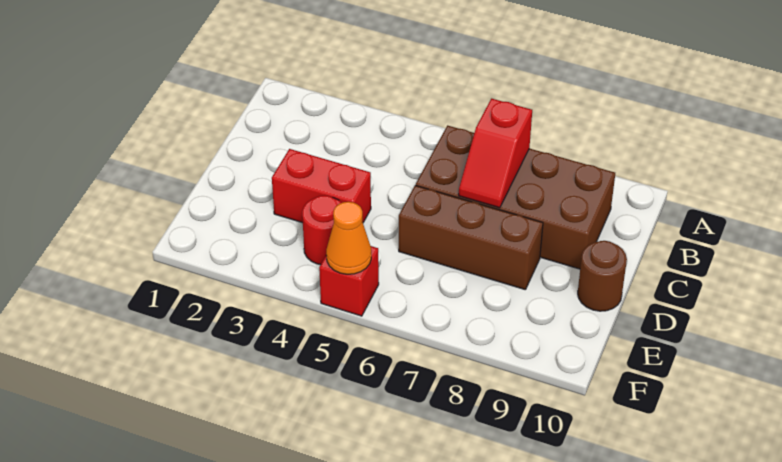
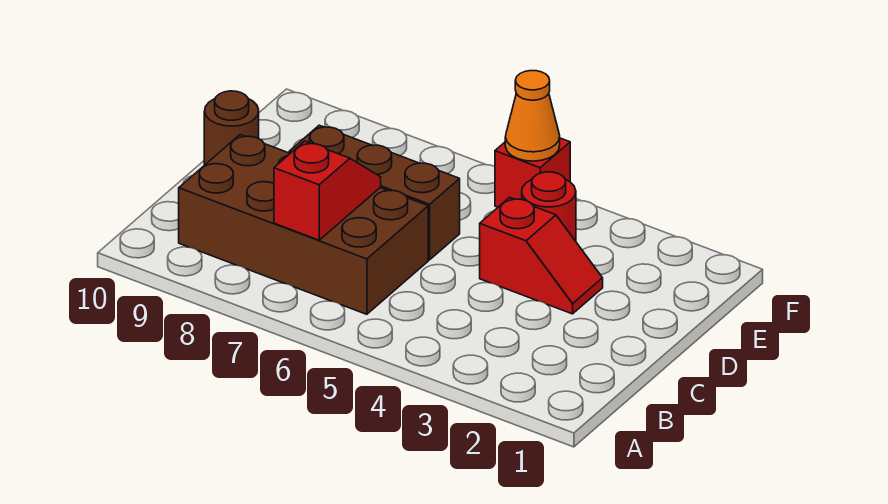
red brick D3:D4 level 1 -> red slope D3:D4 level 1 top 4

